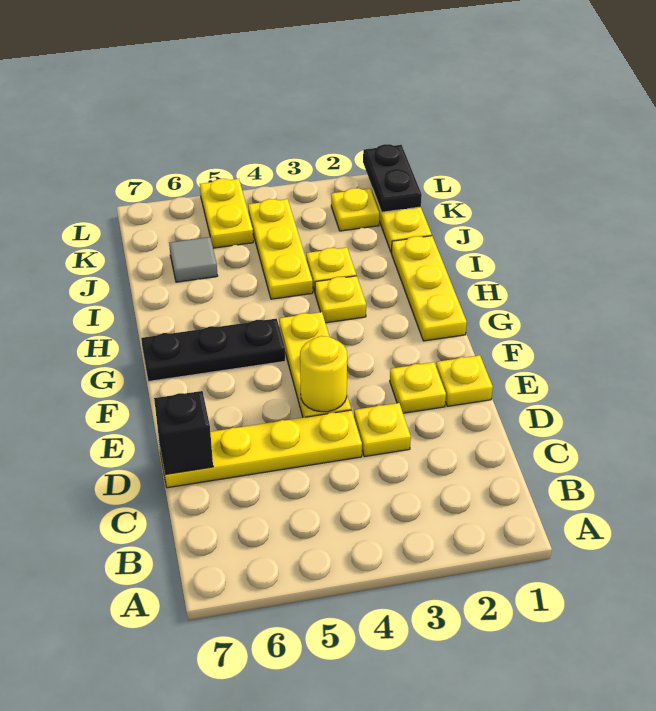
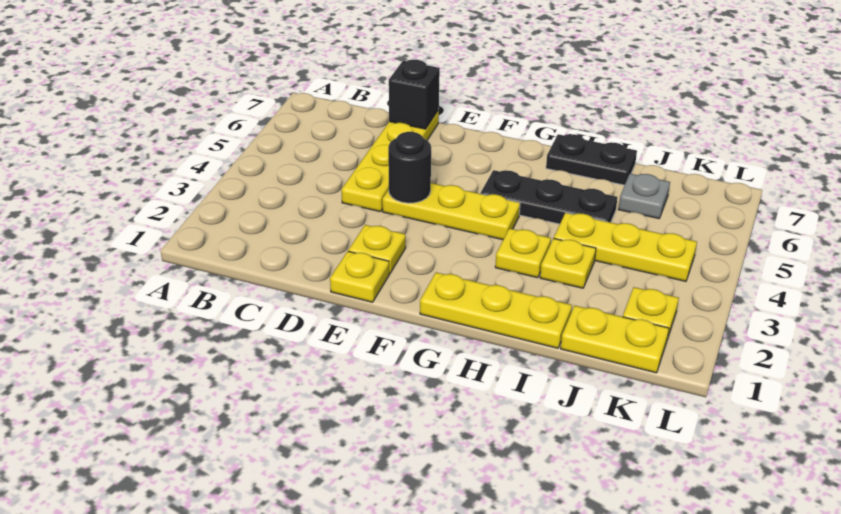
yellow plate D3 level 1 -> none
yellow round brick E4 level 2 -> black round brick E4 level 2
black plate G5:G7 level 1 -> black plate G5:I5 level 1
grey tile J6 level 1 -> grey plate J6 level 1
black plate K1:L1 level 2 -> black plate H7:I7 level 1
yellow plate K5:L5 level 1 -> none

